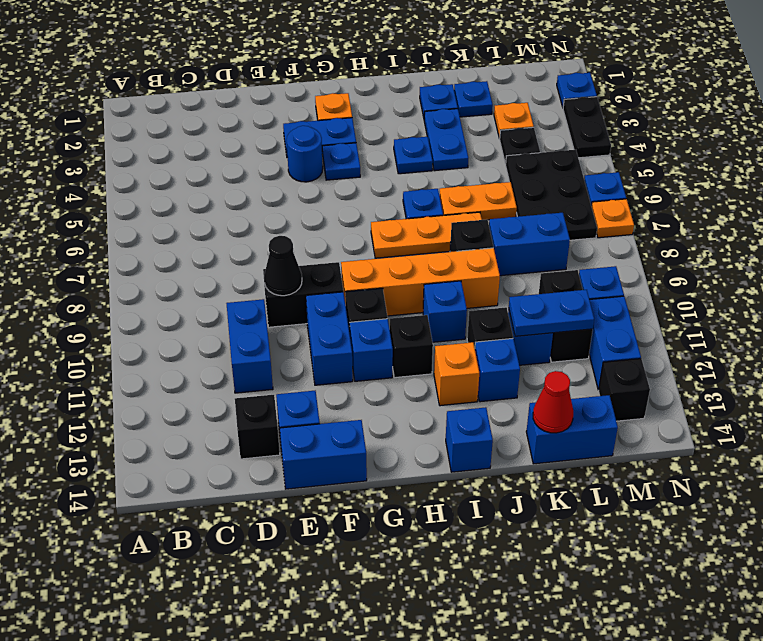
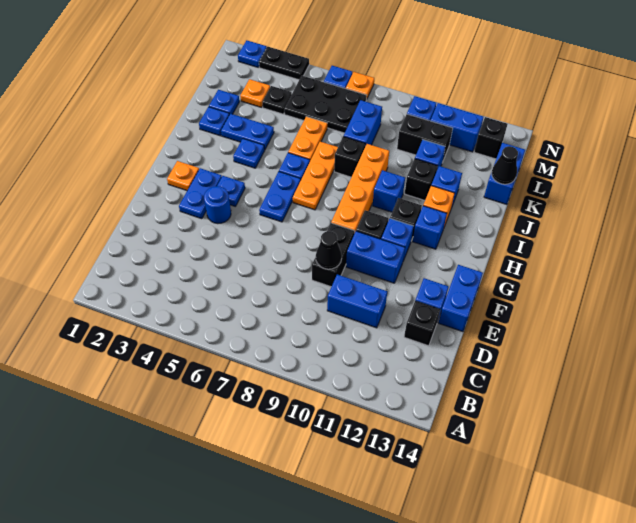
blue brick I14 level 1 -> blue brick H12 level 1
blue plate K11:L11 level 2 -> blue plate G6:H6 level 1
red cone K14 level 2 -> black cone K14 level 2

